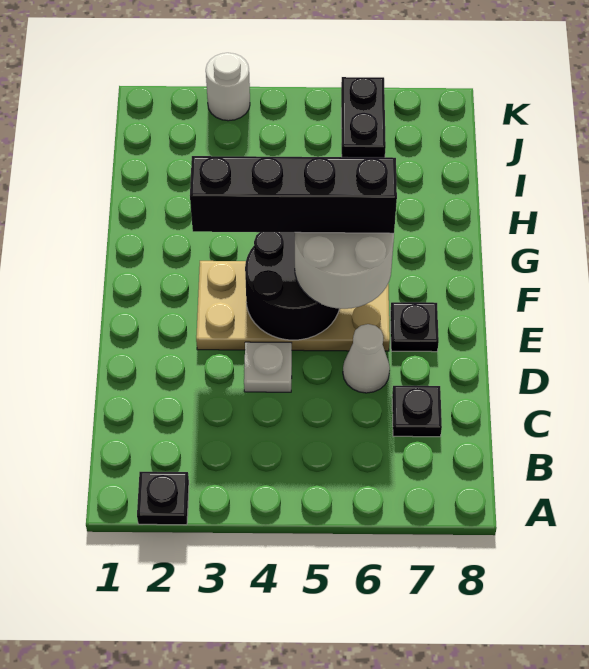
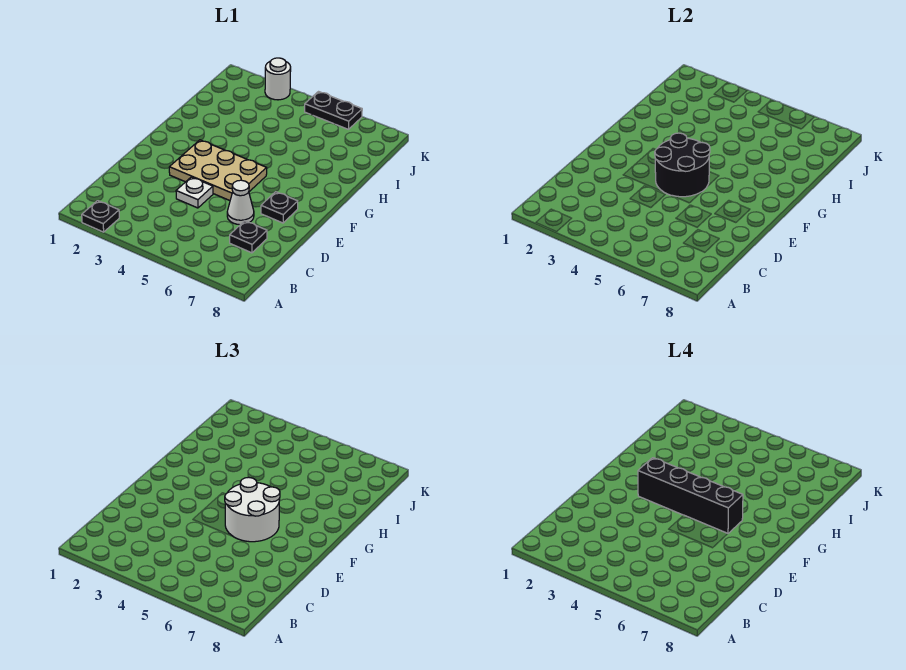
tan plate E3:F6 level 1 -> tan plate E3:F5 level 1
black plate J6:K6 level 1 -> black plate K5:K6 level 1

